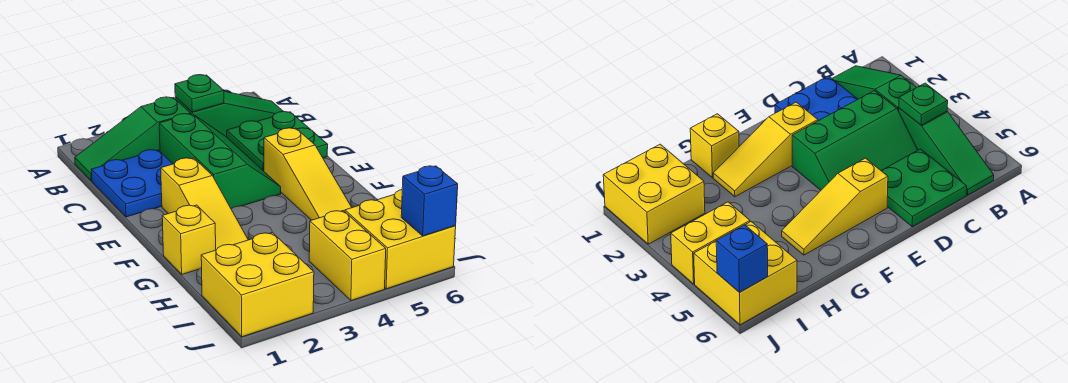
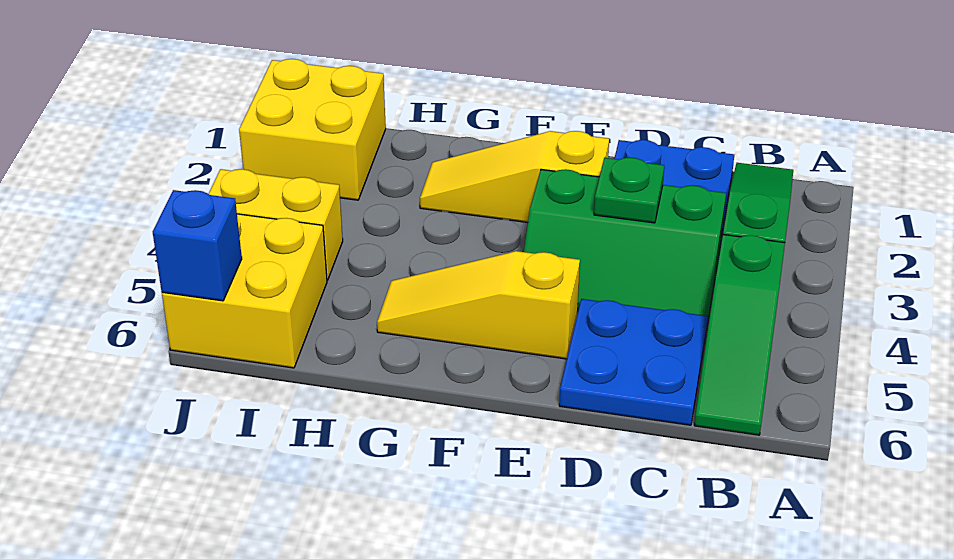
green plate B4 level 2 -> green plate D3 level 2
green plate C5:D6 level 1 -> blue plate C5:D6 level 1
yellow brick G1 level 1 -> none

